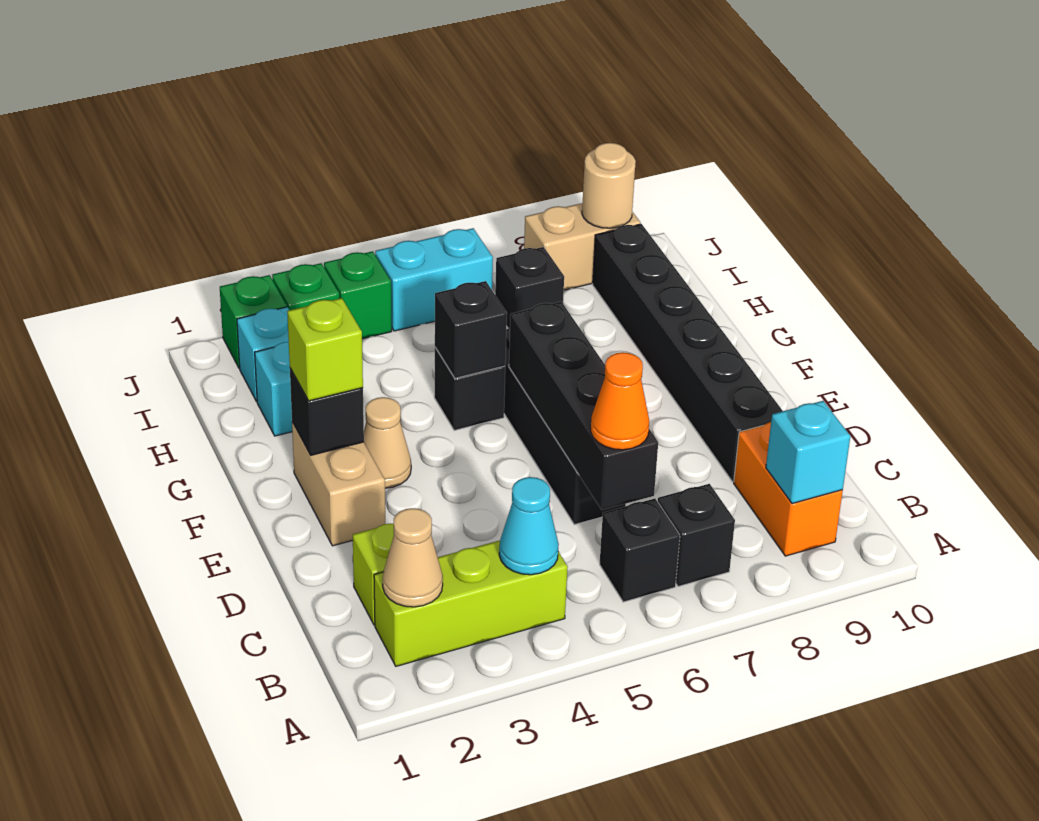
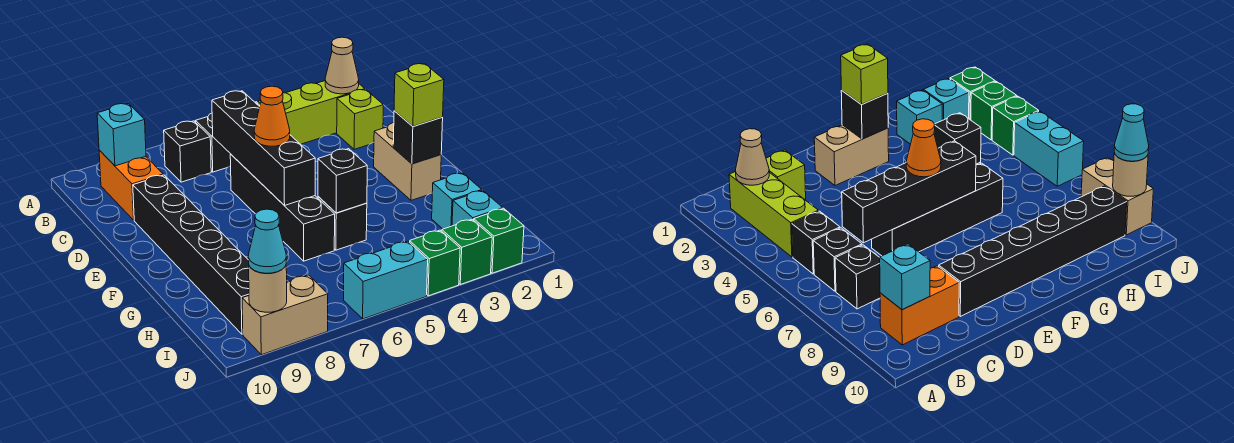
cyan cone B4 level 2 -> cyan cone J9 level 3
orange cone C6 level 3 -> orange cone E6 level 3
tan cone F3 level 1 -> none
black brick I7 level 1 -> black brick B5 level 1

